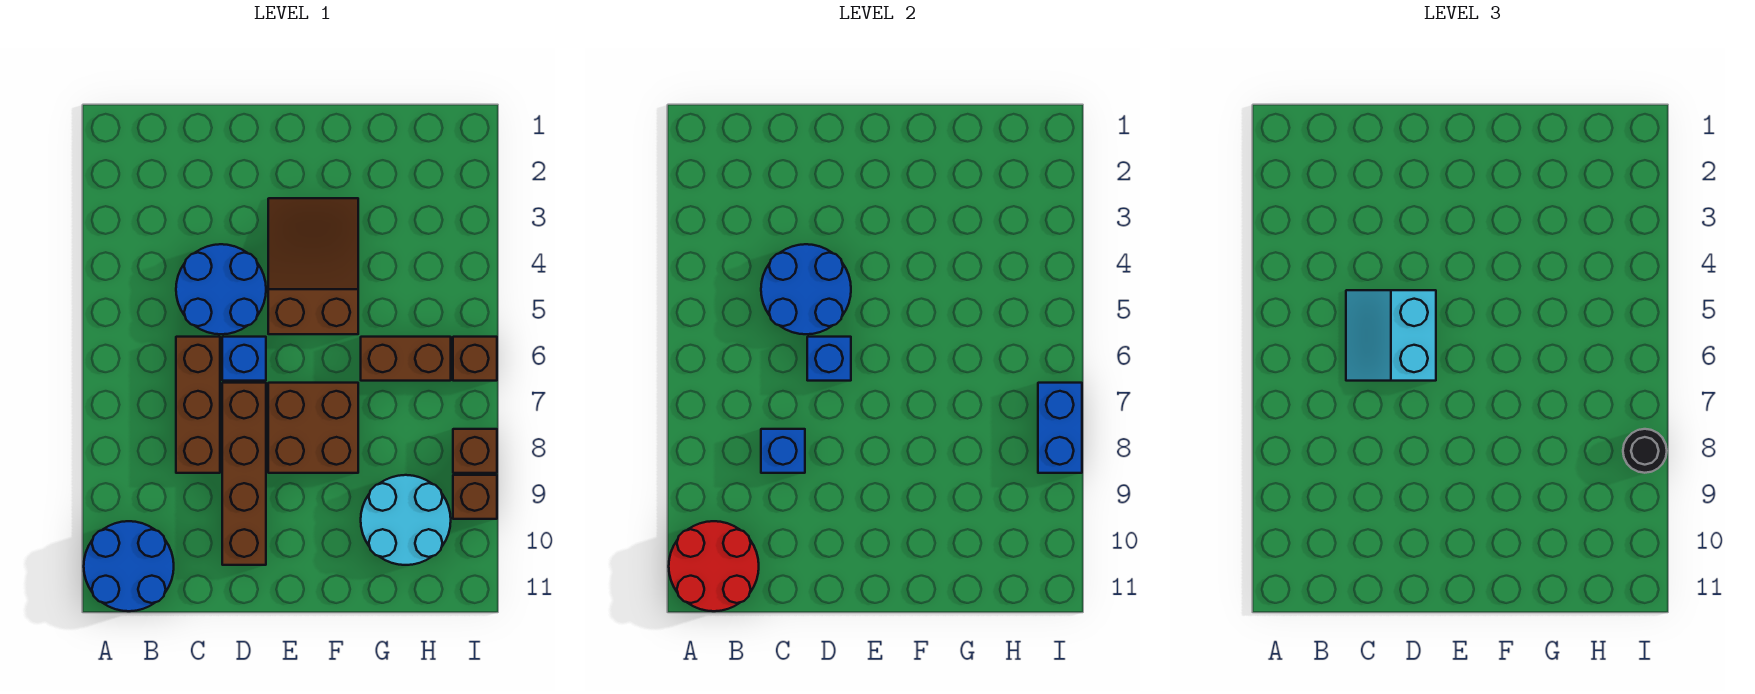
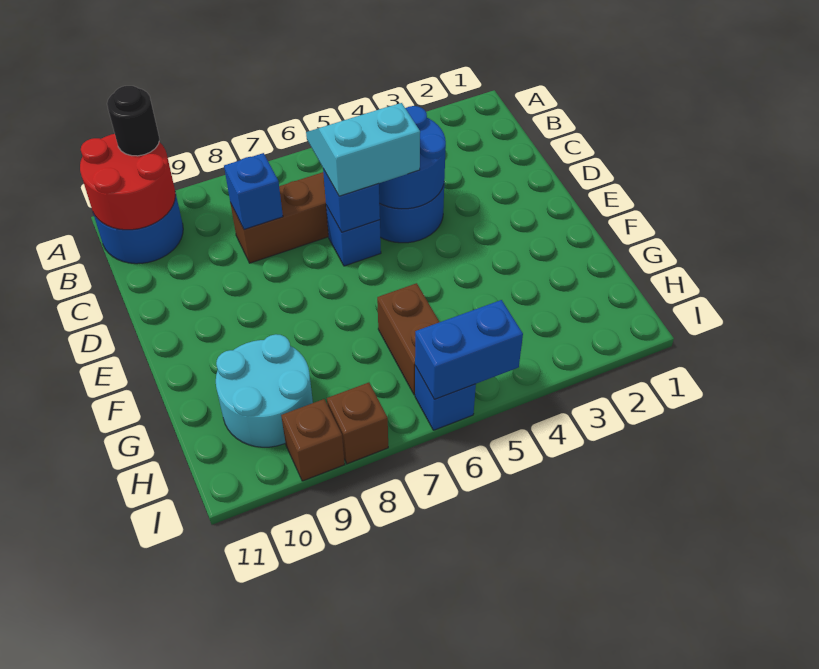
brown brick D7:D10 level 1 -> none
brown slope E3:F5 level 1 top 5 -> none
brown brick E7:F8 level 1 -> none
brown brick I6 level 1 -> blue brick I6 level 1
blue brick I7:I8 level 2 -> blue brick I5:I6 level 2
black round brick I8 level 3 -> black round brick A10 level 3

